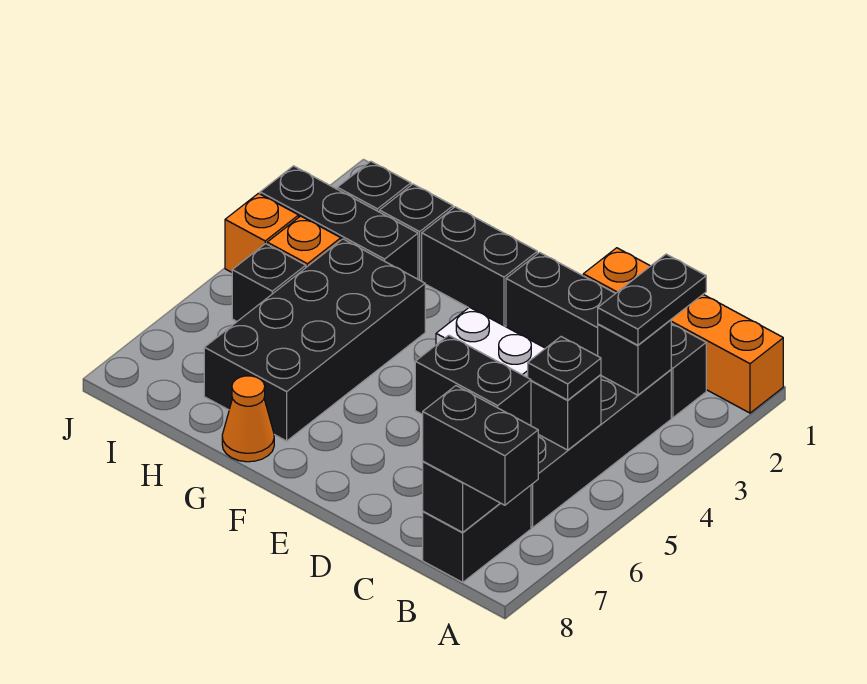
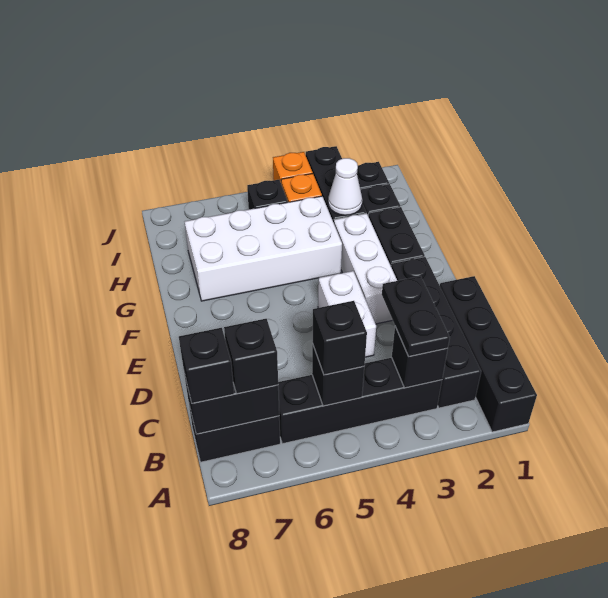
orange brick A1:D1 level 1 -> black brick A1:D1 level 1
black brick A8:B8 level 3 -> black brick B8 level 3
black plate B2:B3 level 3 -> black plate B3:C3 level 3
black plate B5 level 3 -> black brick B5 level 3
black brick B7:C7 level 3 -> black brick B7 level 3
none -> white brick E3:G3 level 1
black brick G4:H7 level 1 -> white brick G4:H7 level 1
orange cone G8 level 1 -> none
none -> white cone H3 level 2

